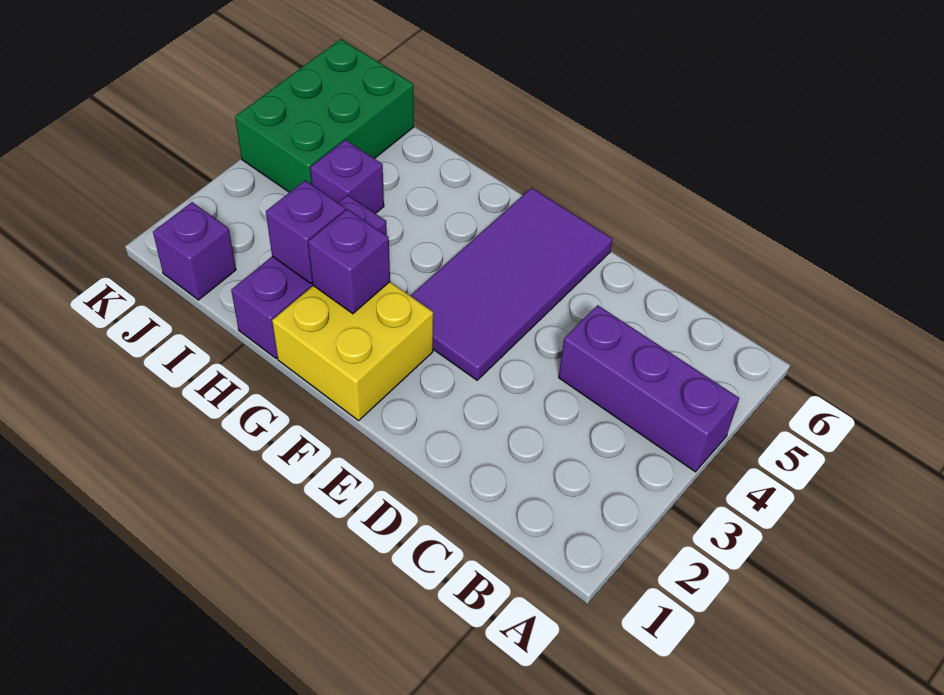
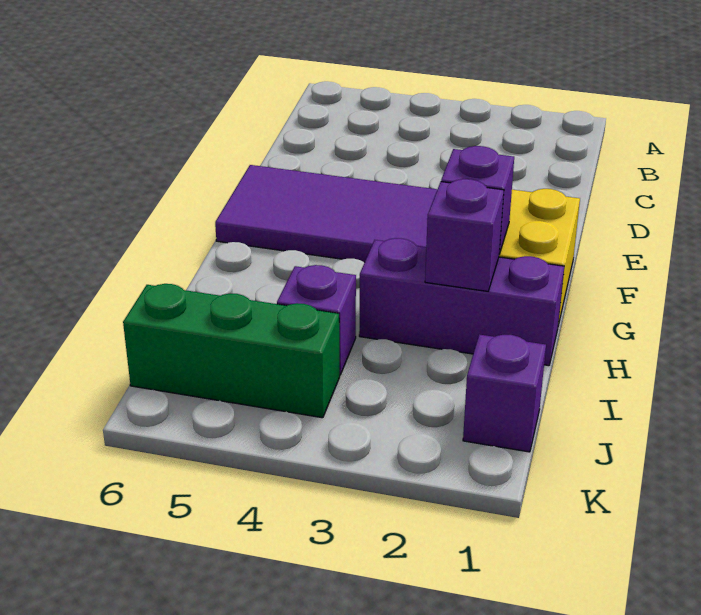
purple brick A4:C4 level 1 -> none
green brick J4:K6 level 1 -> green brick J4:J6 level 1

